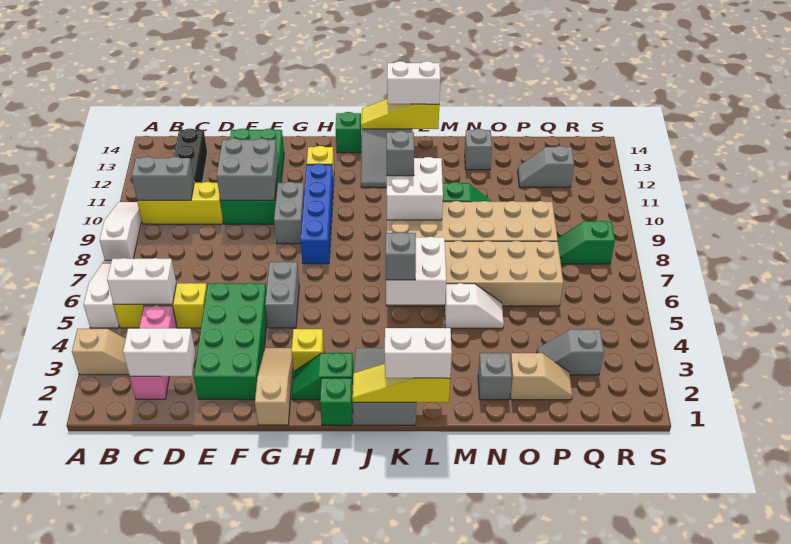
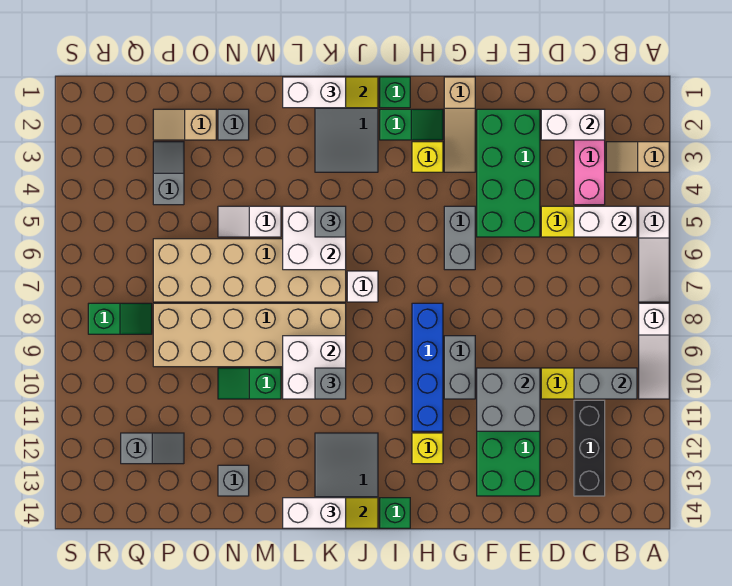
none -> white brick J7 level 1
grey slope P3:Q3 level 1 top Q -> grey slope P3:P4 level 1 top 4

